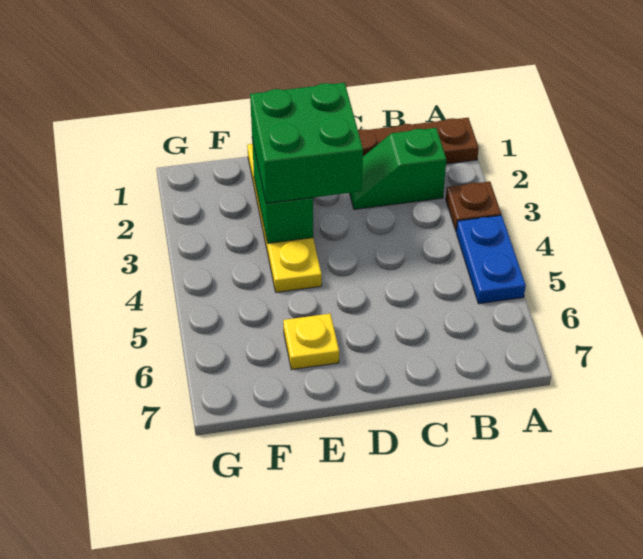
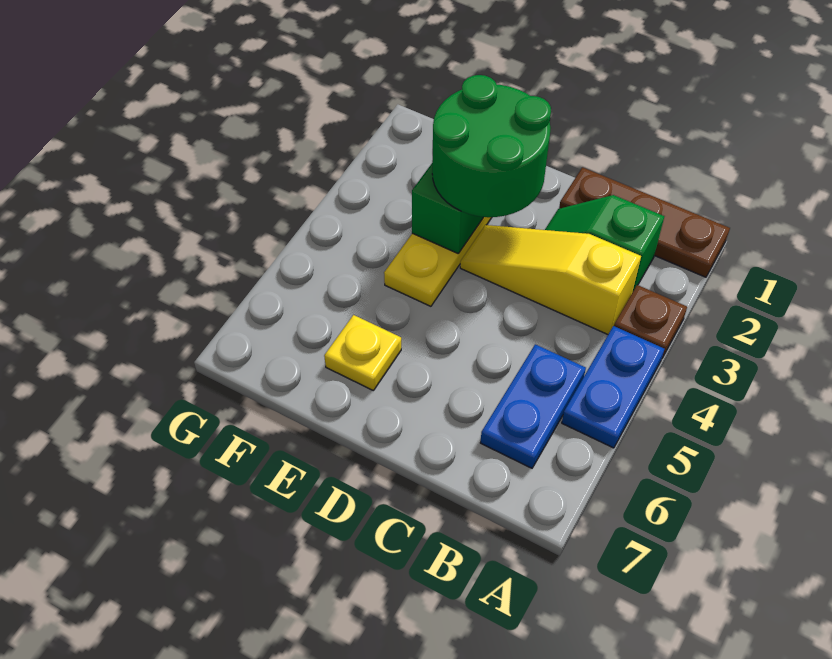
none -> yellow slope B3:D3 level 1 top B
none -> blue plate B5:B6 level 1
green brick D2:E3 level 3 -> green round brick D2:E3 level 3

